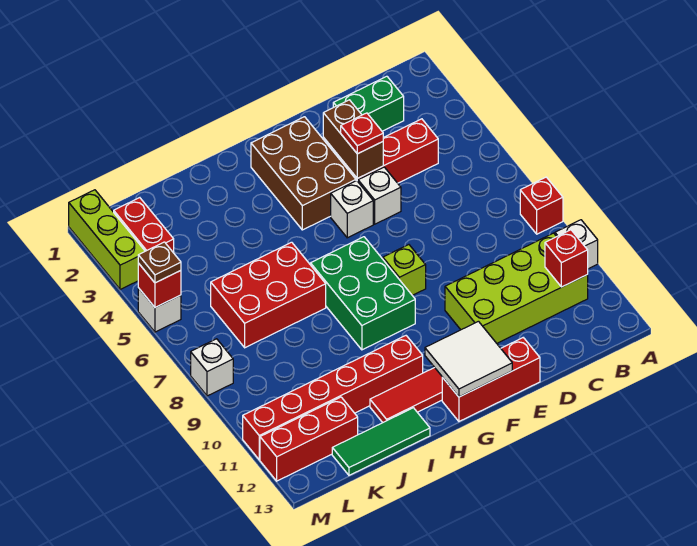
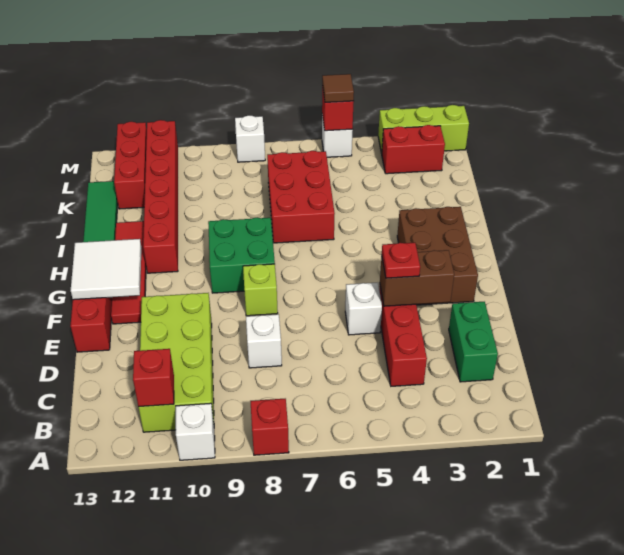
brown brick F2:G4 level 1 -> brown brick F2:H3 level 1
white brick F5 level 1 -> white brick D8 level 1
green brick G7:H9 level 1 -> green brick G8:H9 level 1
brown plate M5 level 3 -> brown tile M5 level 3

